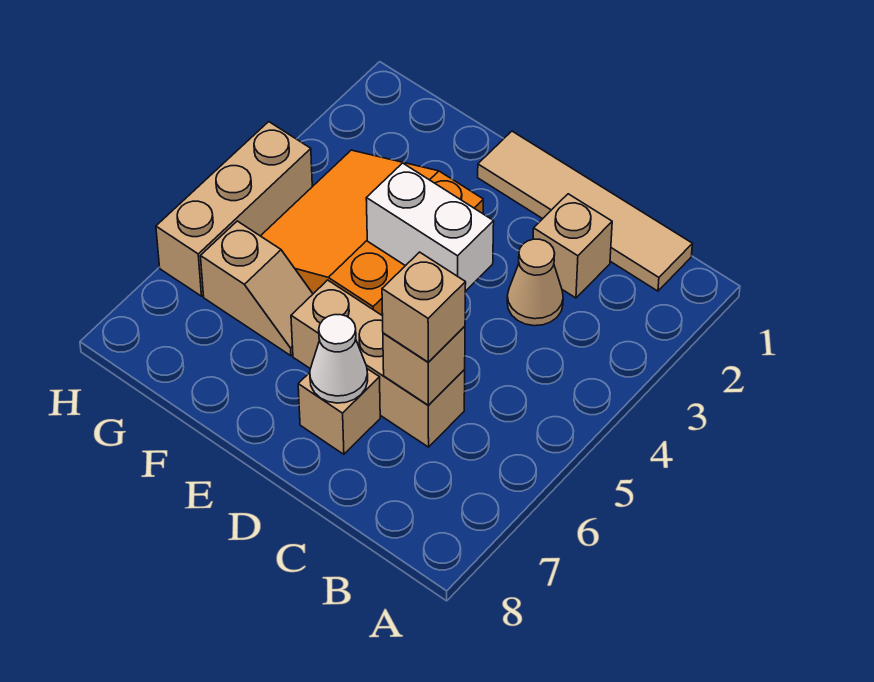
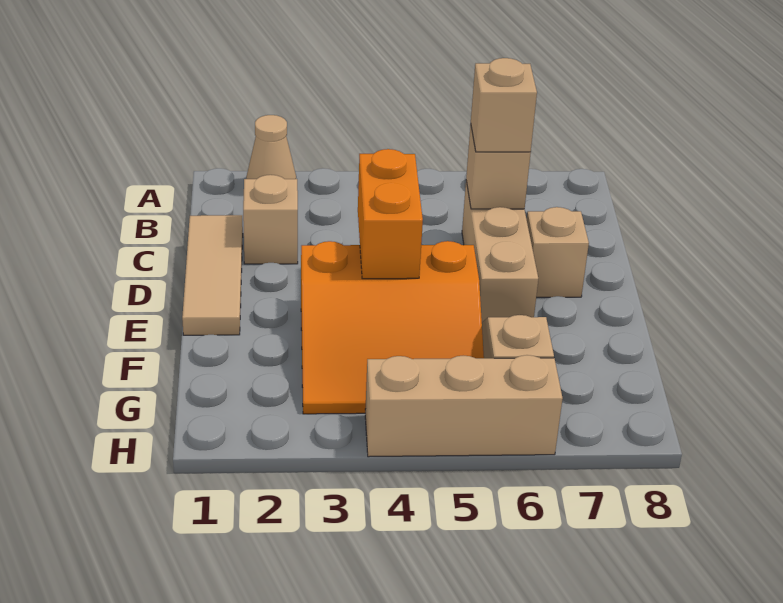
tan tile B1:E1 level 1 -> tan tile C1:E1 level 1
tan cone C3 level 1 -> tan cone A2 level 1
white brick D4:E4 level 2 -> orange brick D4:E4 level 2
white cone D7 level 2 -> none

